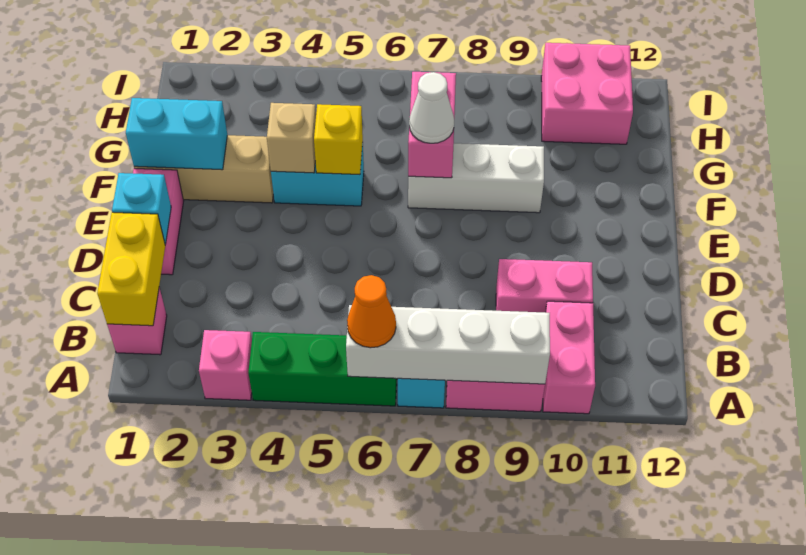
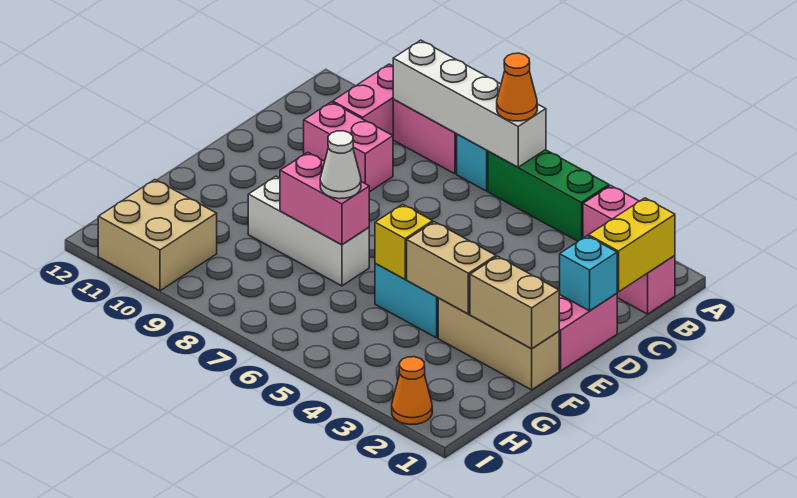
cyan brick F1:F2 level 2 -> tan brick F1:F2 level 2
tan brick F4 level 2 -> tan brick F3:F4 level 2
pink brick F7:G7 level 2 -> pink brick F7:F8 level 2
pink brick H10:I11 level 1 -> tan brick H10:I11 level 1
none -> orange cone I2 level 1

